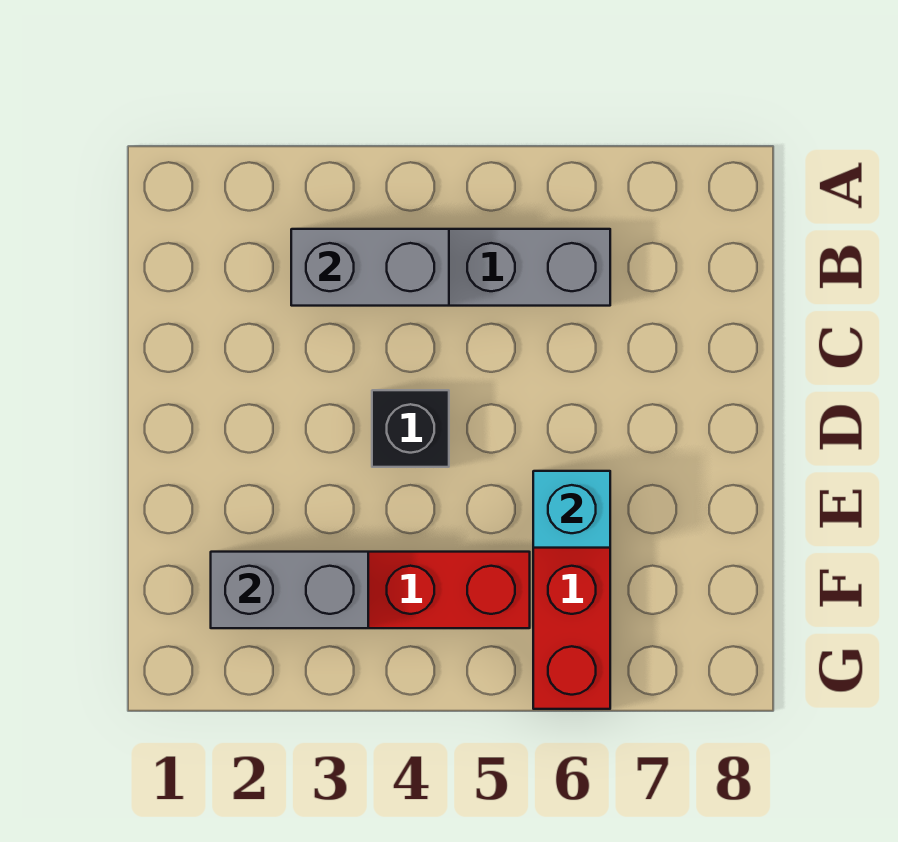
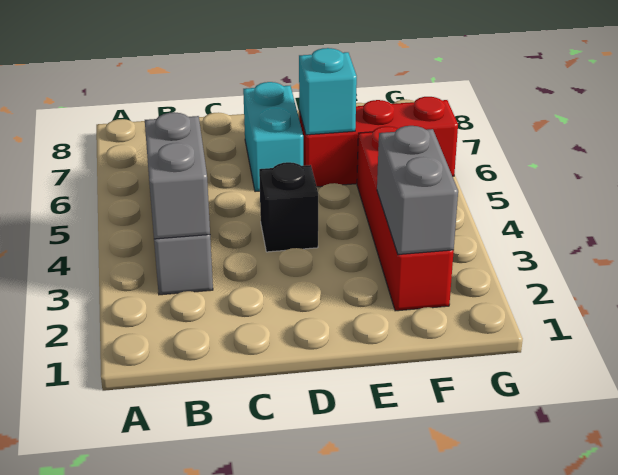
none -> cyan brick D6:D7 level 1

